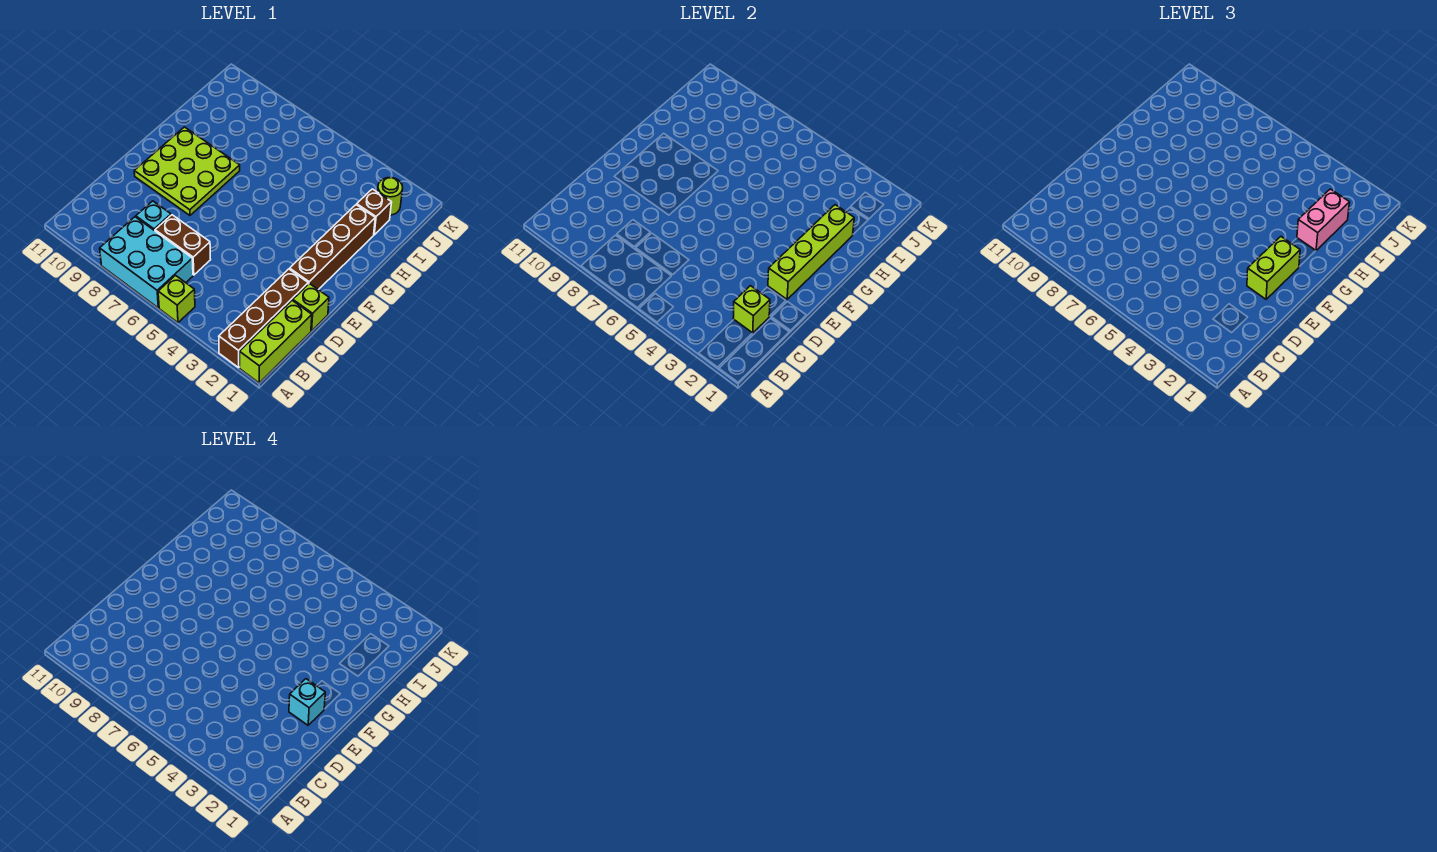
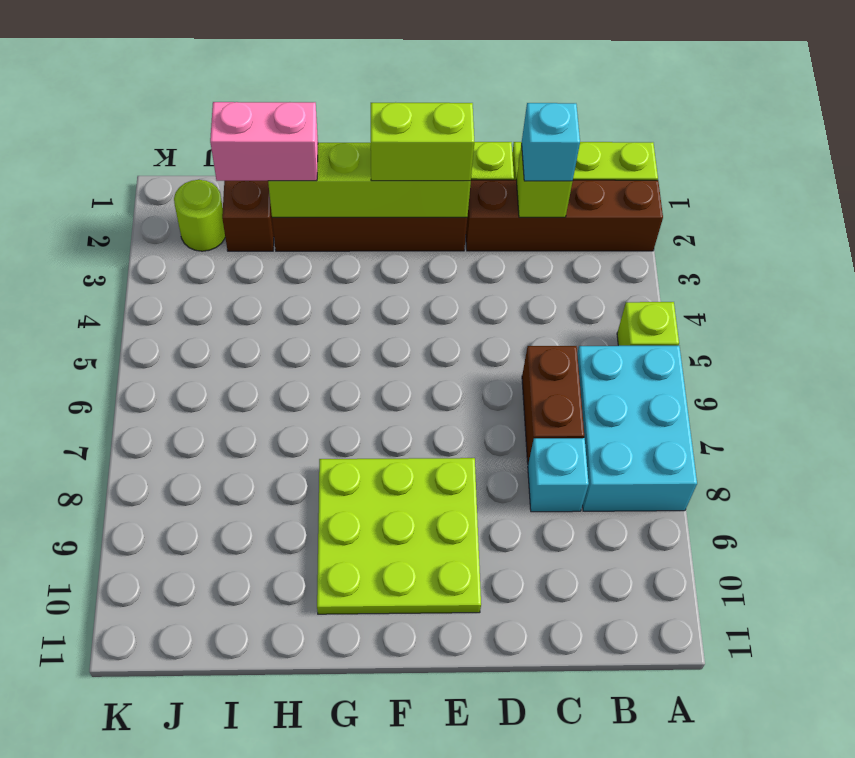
cyan brick E2 level 4 -> cyan brick C2 level 3

